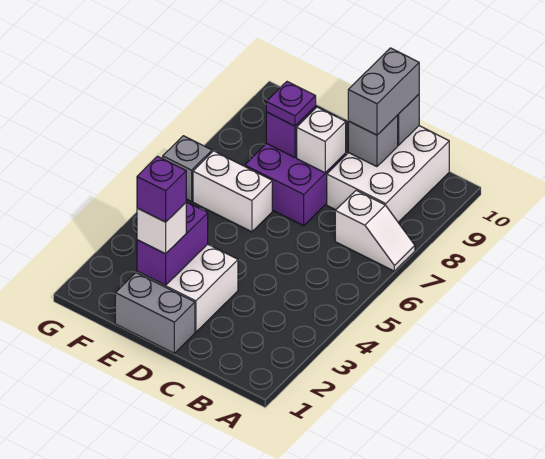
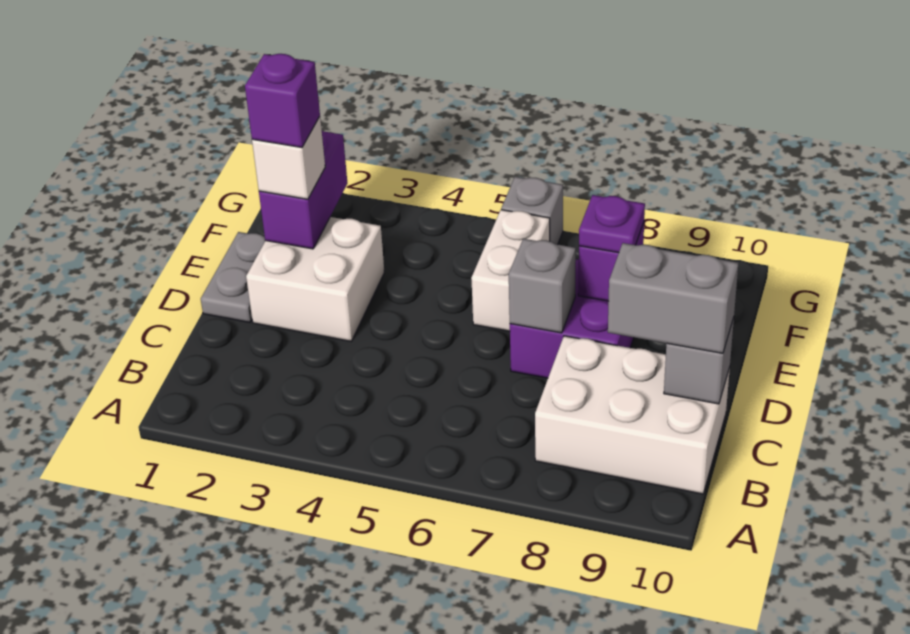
white slope A7:B7 level 1 top B -> none
grey brick C9 level 2 -> grey brick D7 level 2
grey brick D1:E1 level 1 -> grey plate D1:E1 level 1
white brick D8 level 2 -> none
purple brick E2:E3 level 2 -> purple brick E2:F2 level 2

